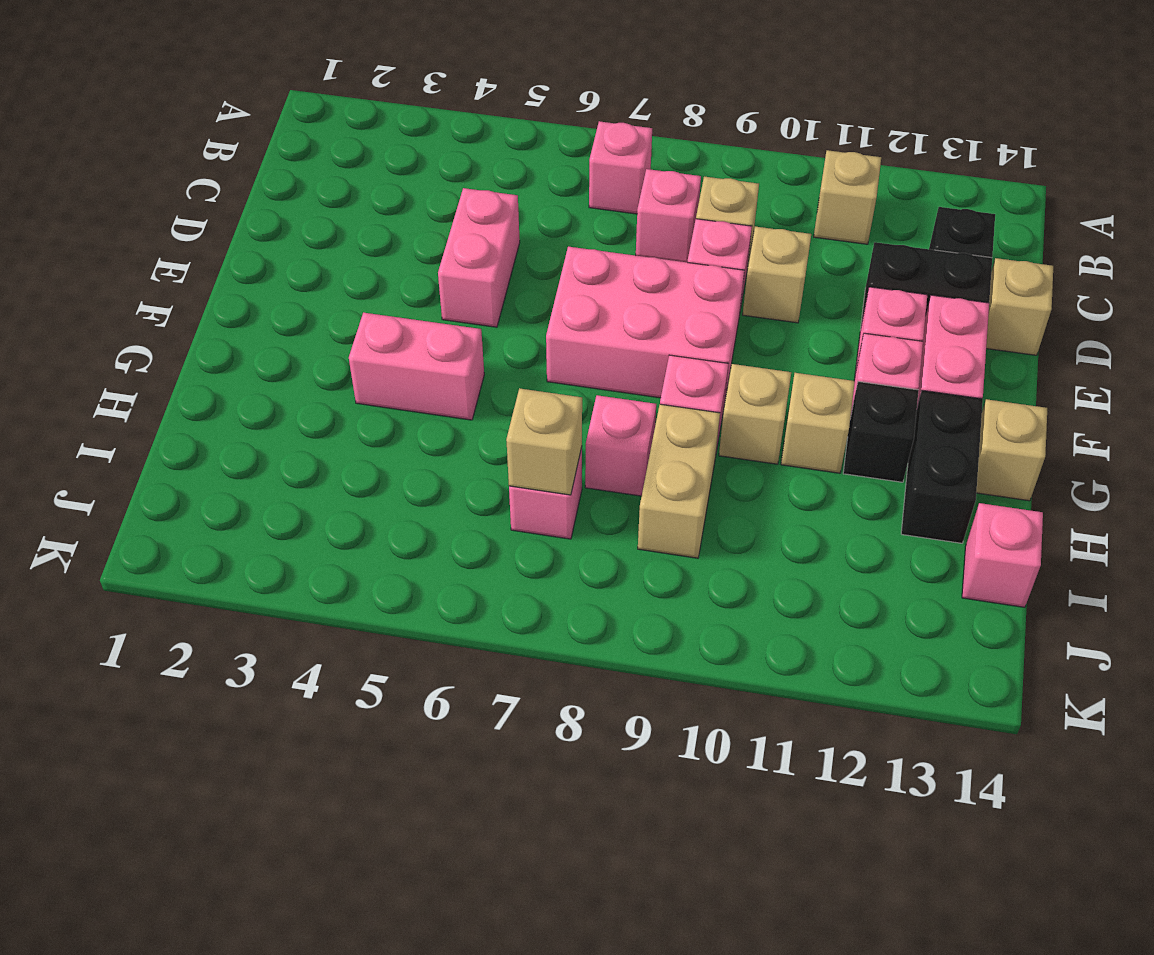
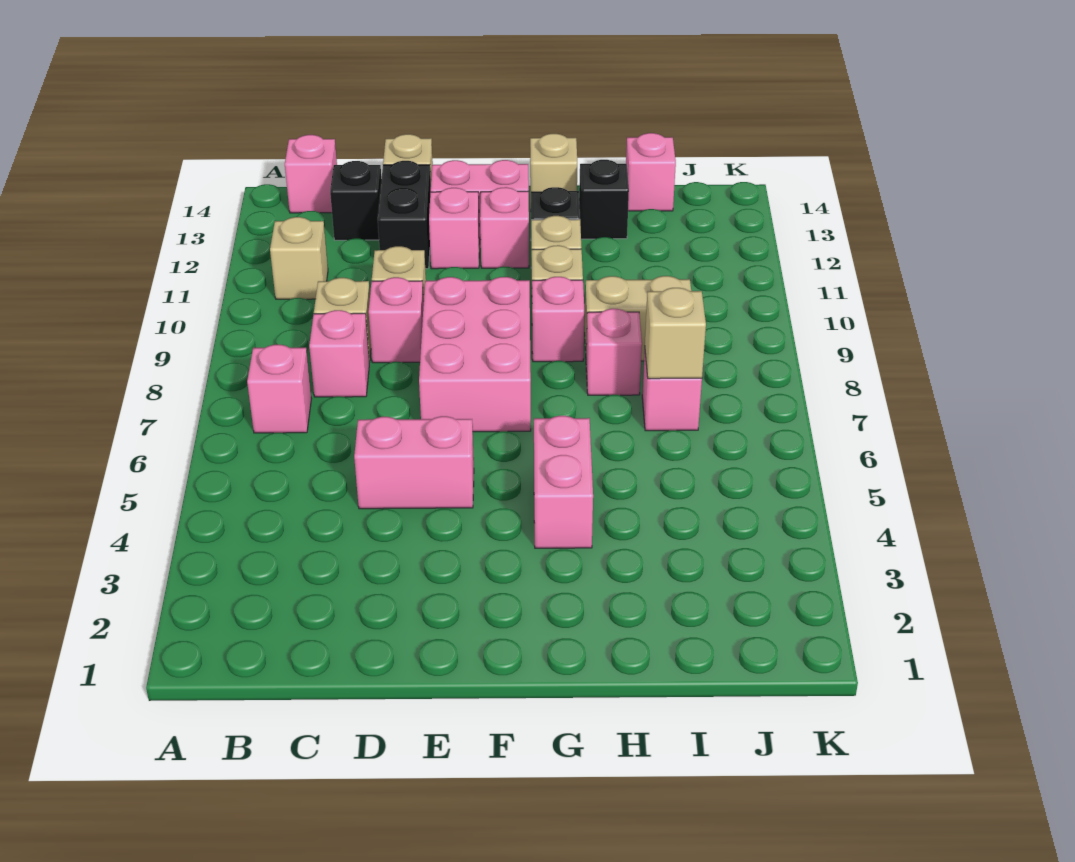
none -> pink brick B14 level 1
black brick G13:H13 level 1 -> black brick H13 level 1

